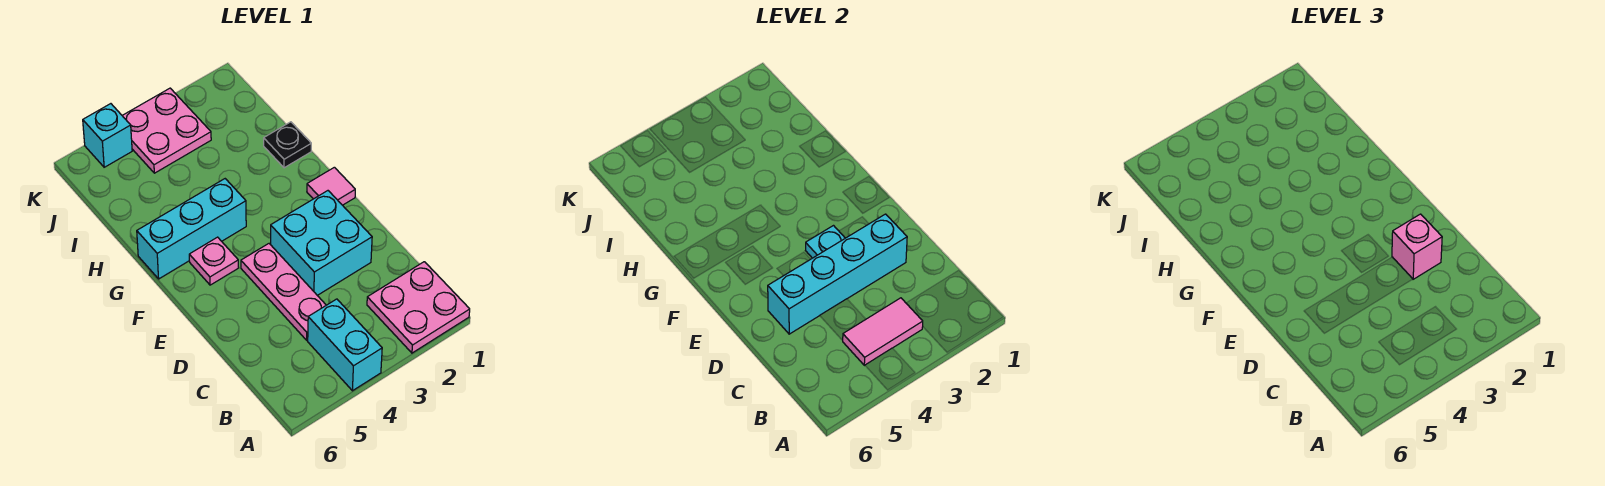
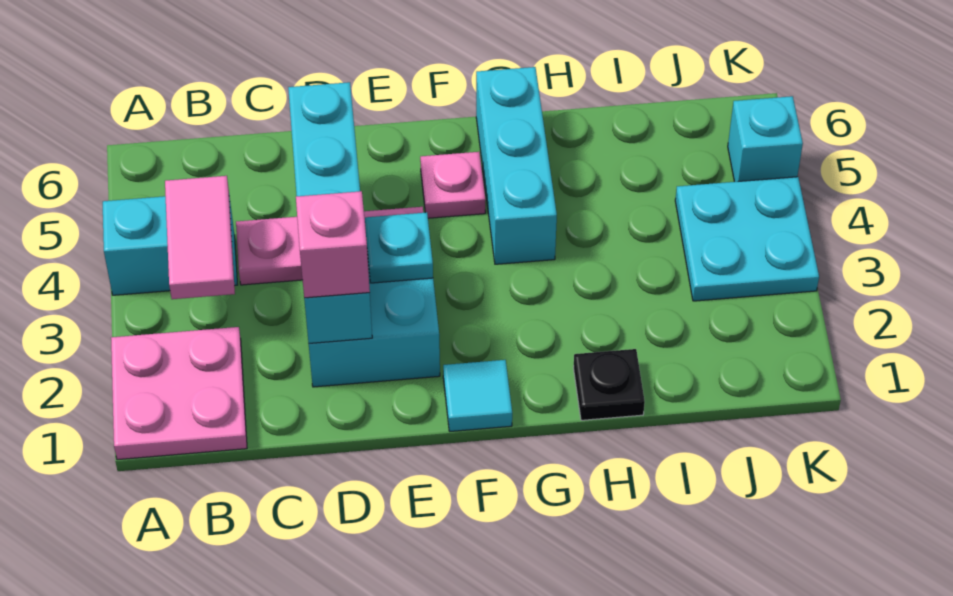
pink tile F1 level 1 -> cyan tile F1 level 1
pink plate J3:K4 level 1 -> cyan plate J3:K4 level 1

